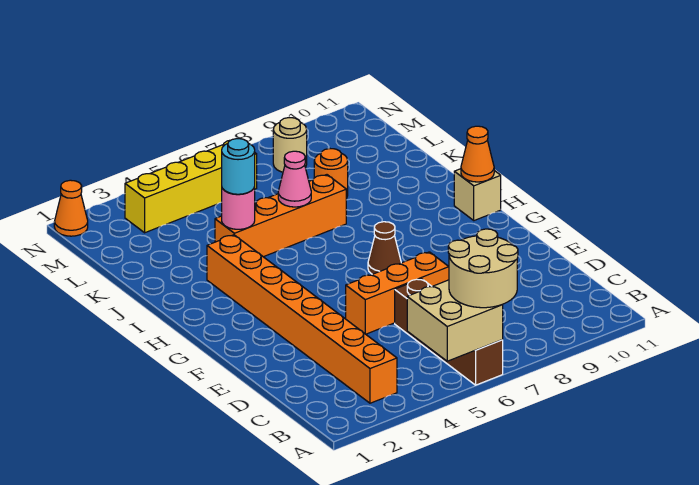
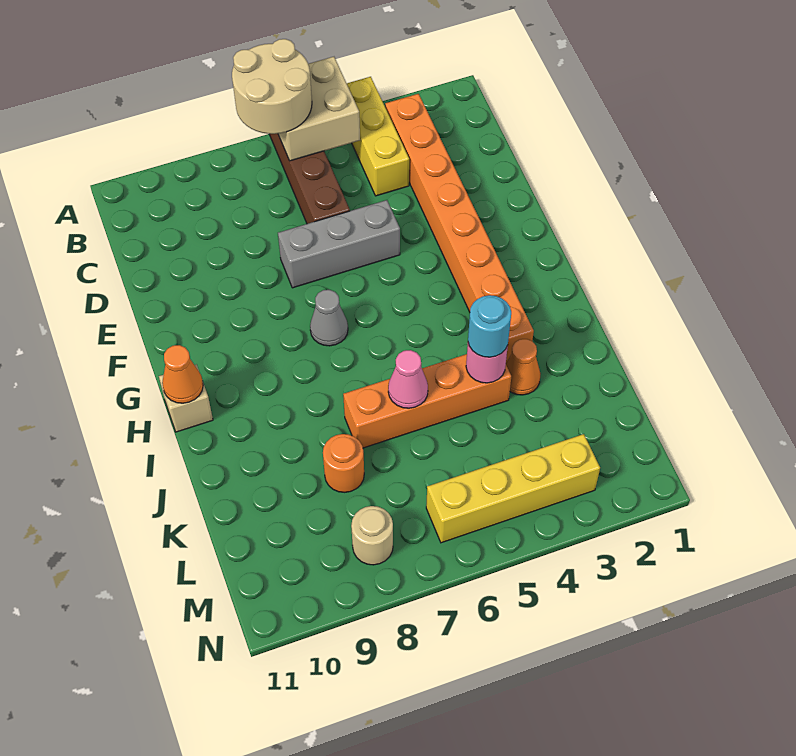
none -> yellow brick A4:C4 level 1
orange brick E5:E7 level 1 -> grey brick E5:E7 level 1
brown cone G7 level 1 -> grey cone G7 level 1
orange cone N1 level 1 -> orange cone J3 level 1

